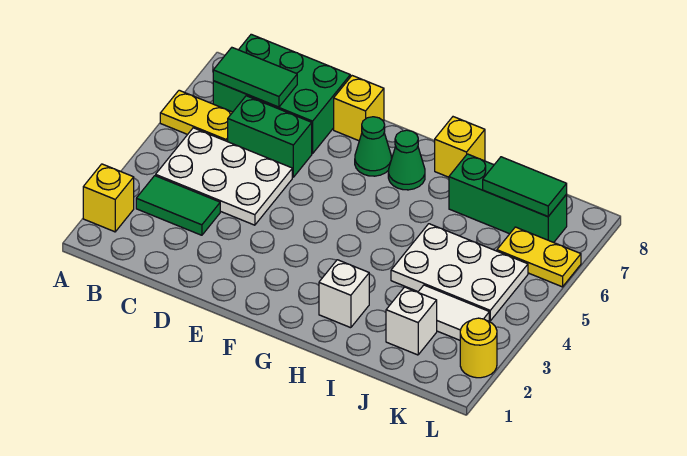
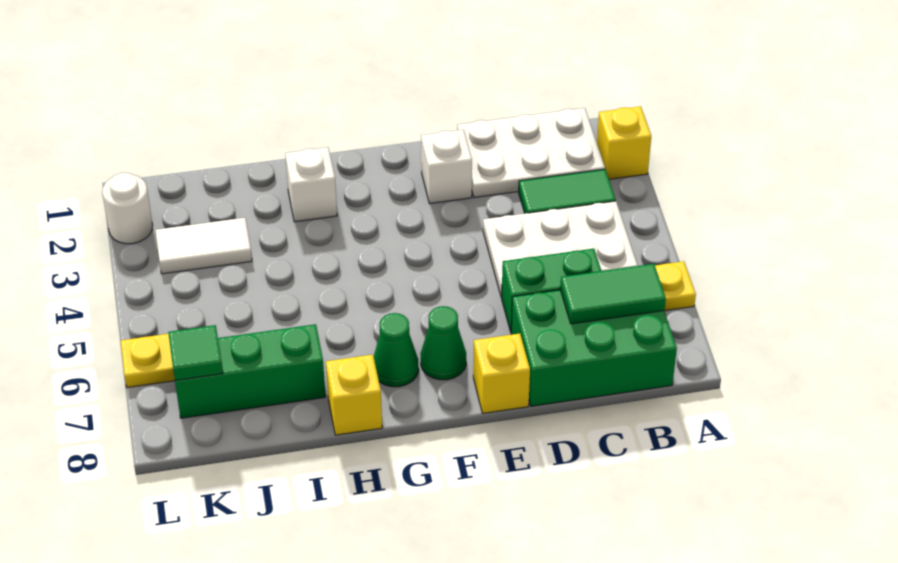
white plate I4:K5 level 1 -> white plate B1:D2 level 1
white brick J2 level 1 -> white brick E2 level 1
green tile J7:K7 level 2 -> green tile K7 level 2
yellow round brick L2 level 1 -> white round brick L2 level 1

